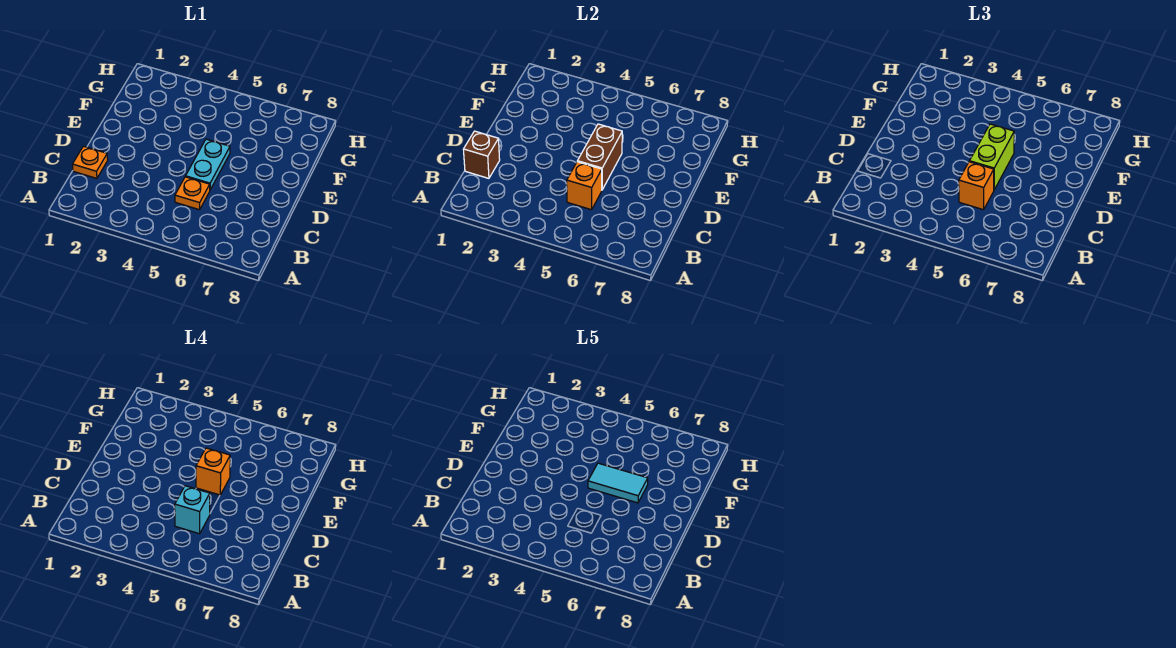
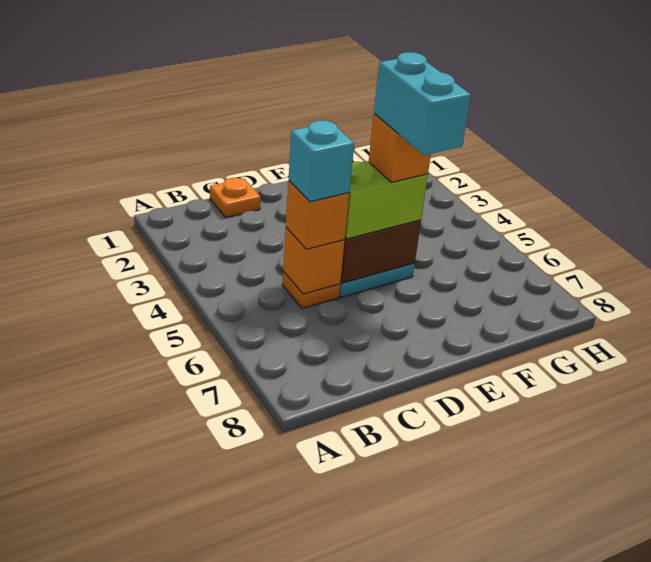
brown brick C1 level 2 -> none
cyan tile E5:E6 level 5 -> cyan brick E5:E6 level 5

